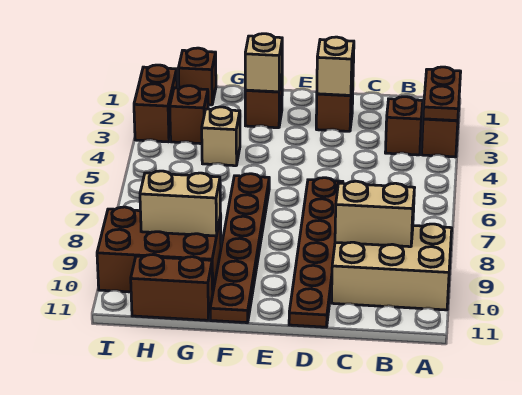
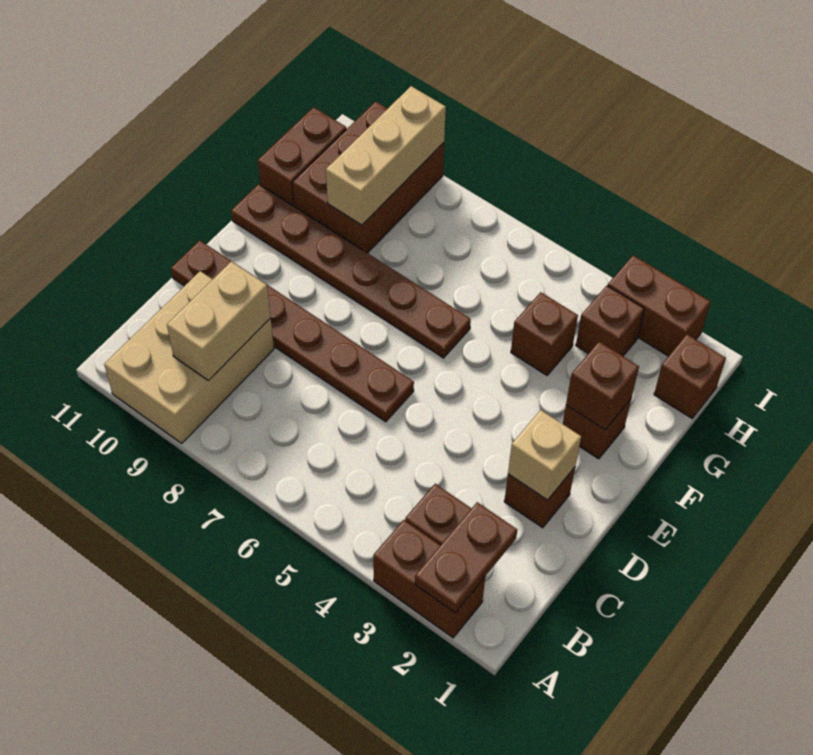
brown plate A2:A3 level 2 -> brown plate A2:B2 level 2
tan brick F2 level 2 -> brown brick F2 level 2
tan brick G4 level 1 -> brown brick G4 level 1
tan brick G9:H9 level 2 -> tan brick G9:I9 level 2

